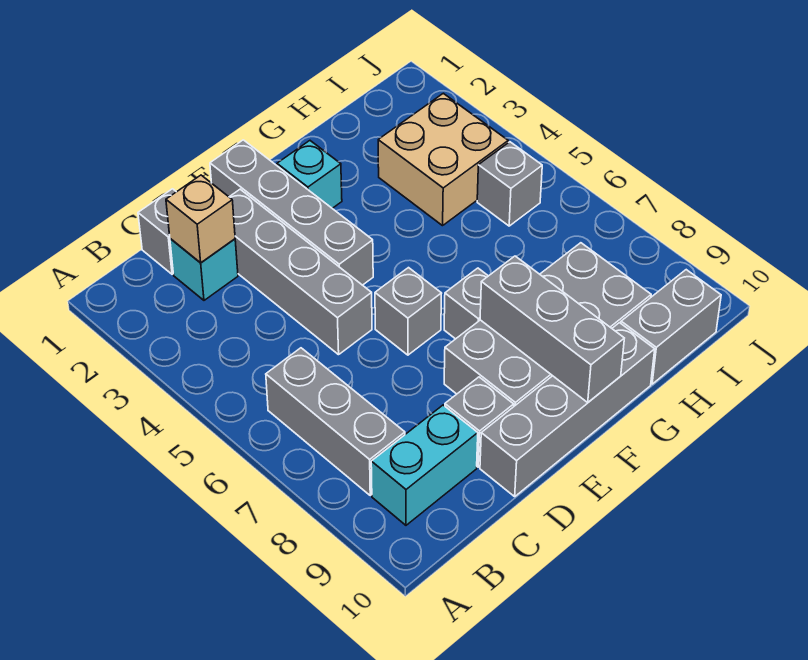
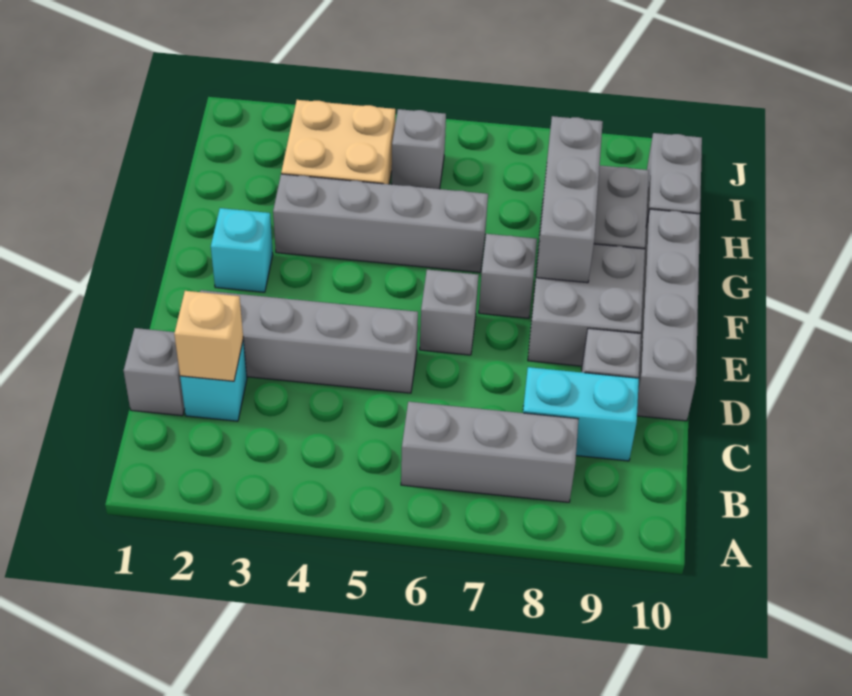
cyan brick B9:C9 level 1 -> cyan brick C8:C9 level 1
grey brick E1:E4 level 1 -> grey brick G3:G6 level 1
grey brick F8:F10 level 2 -> grey brick F8:H8 level 2

